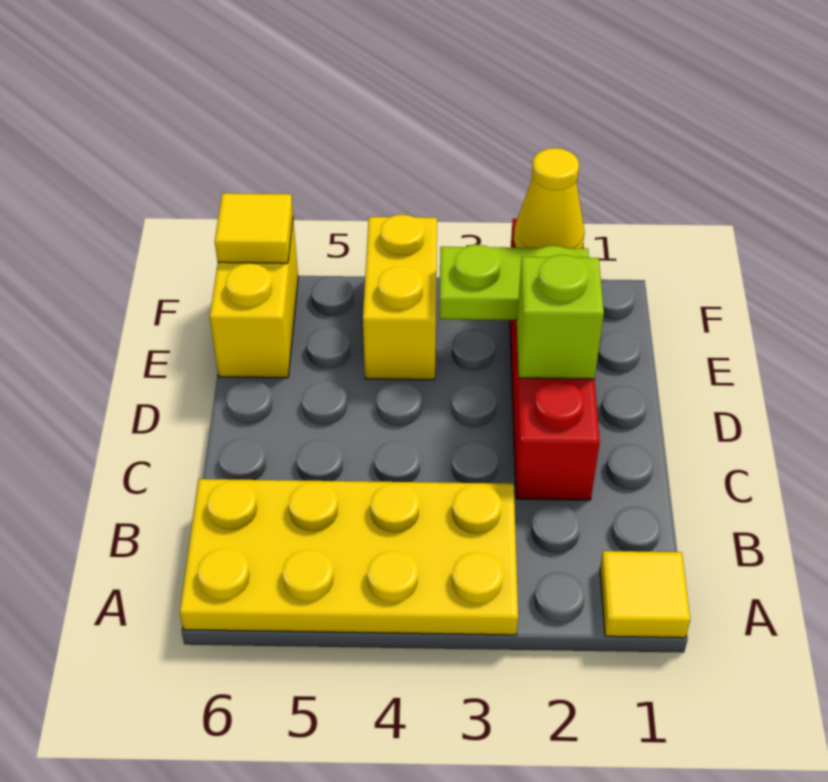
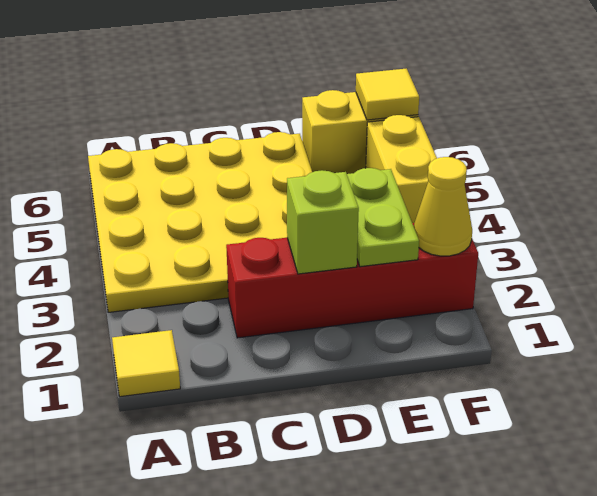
yellow plate A3:B6 level 1 -> yellow plate A3:D6 level 1
yellow brick E4:F4 level 1 -> yellow brick F4:F5 level 1

